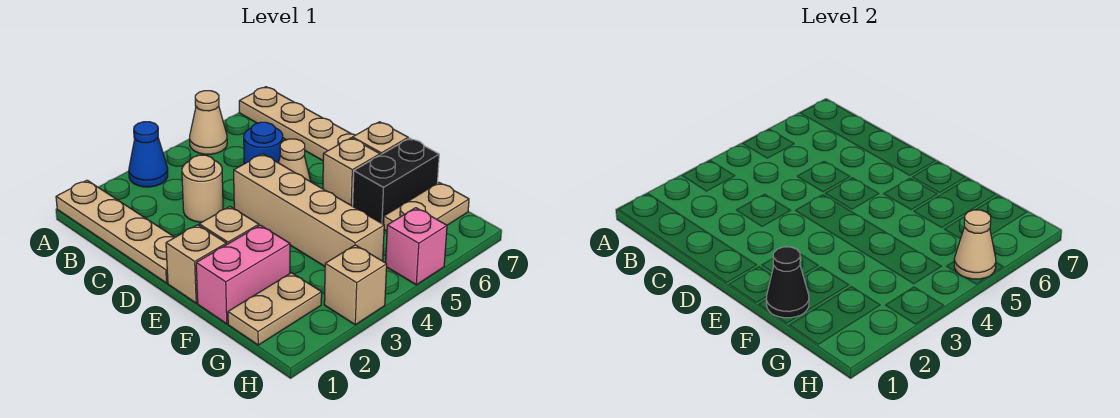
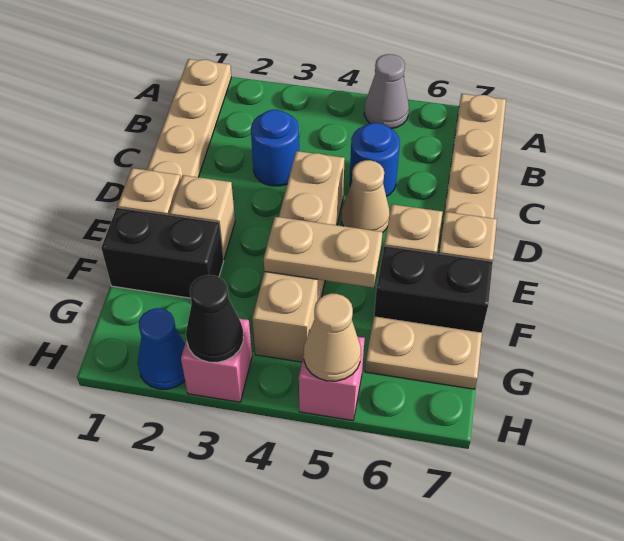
blue cone A3 level 1 -> blue cone H2 level 1
tan cone A5 level 1 -> grey cone A5 level 1
tan round brick C3 level 1 -> blue round brick C3 level 1
pink brick F1:F2 level 1 -> black brick F1:F2 level 1
black cone F1 level 2 -> black cone H3 level 2
tan plate G1:G2 level 1 -> tan plate F4:F5 level 2
tan brick H3 level 1 -> pink brick H3 level 1

